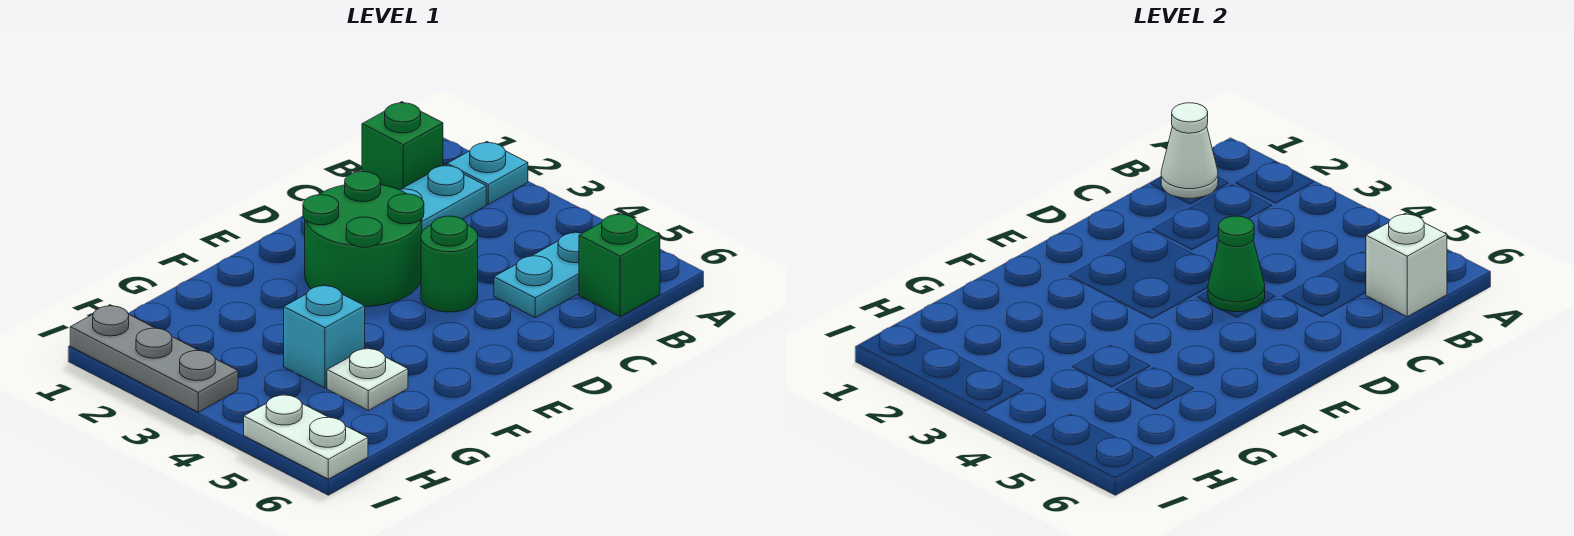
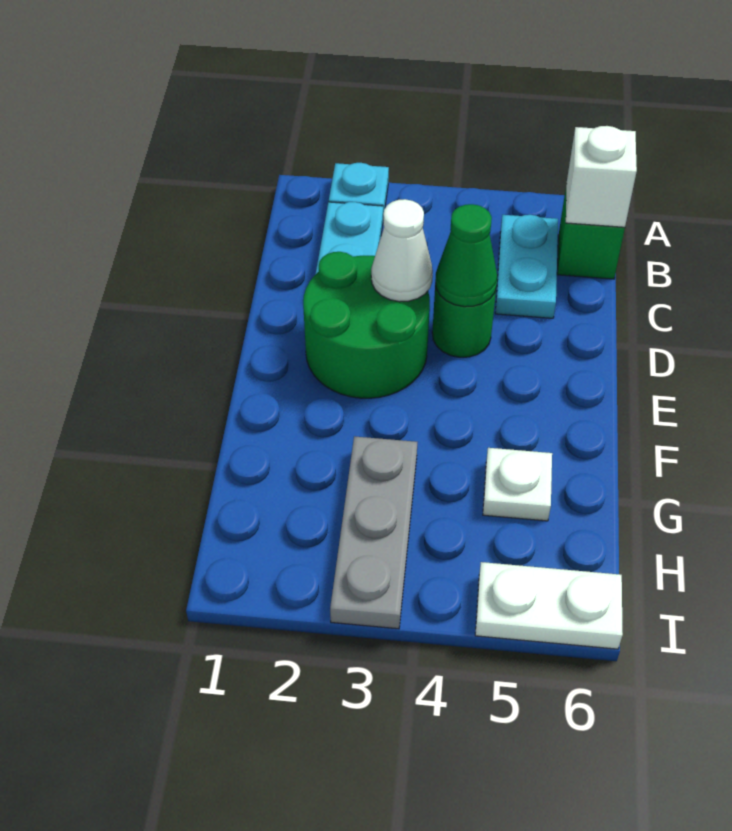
green brick B1 level 1 -> none
white cone B1 level 2 -> white cone D3 level 2
cyan brick G4 level 1 -> none
grey plate I1:I3 level 1 -> grey plate G3:I3 level 1

